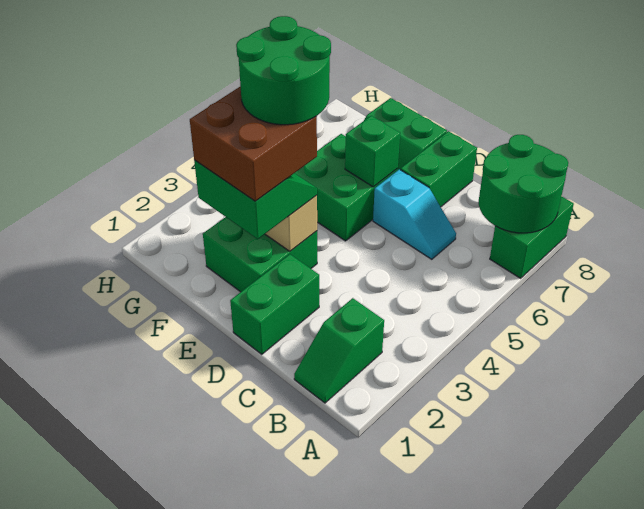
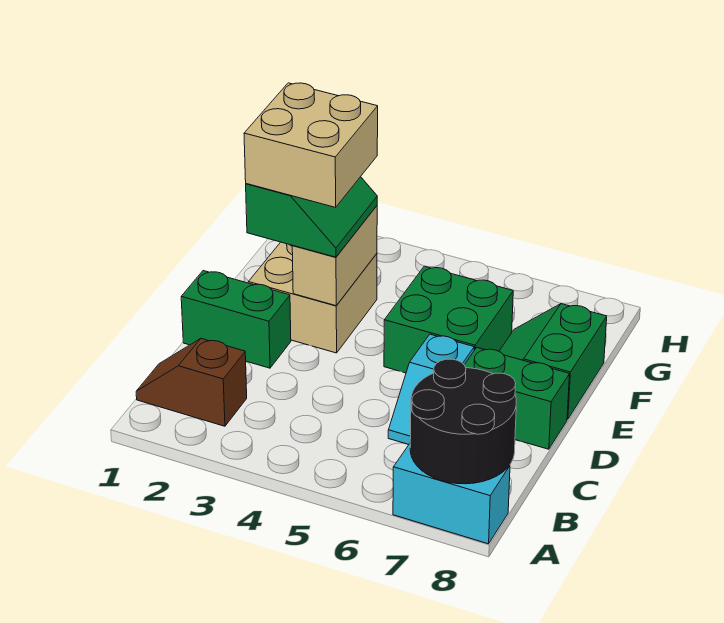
green brick A7:A8 level 1 -> cyan brick A7:A8 level 1
green round brick A7:B8 level 2 -> black round brick A7:B8 level 2
green slope B1:B2 level 1 top 2 -> brown slope B1:B2 level 1 top 2
green brick E2:F3 level 1 -> tan brick E2:F3 level 1
brown brick E2:F3 level 4 -> tan brick E2:F3 level 4
green round brick E3:F4 level 5 -> none
green brick E6 level 2 -> none

